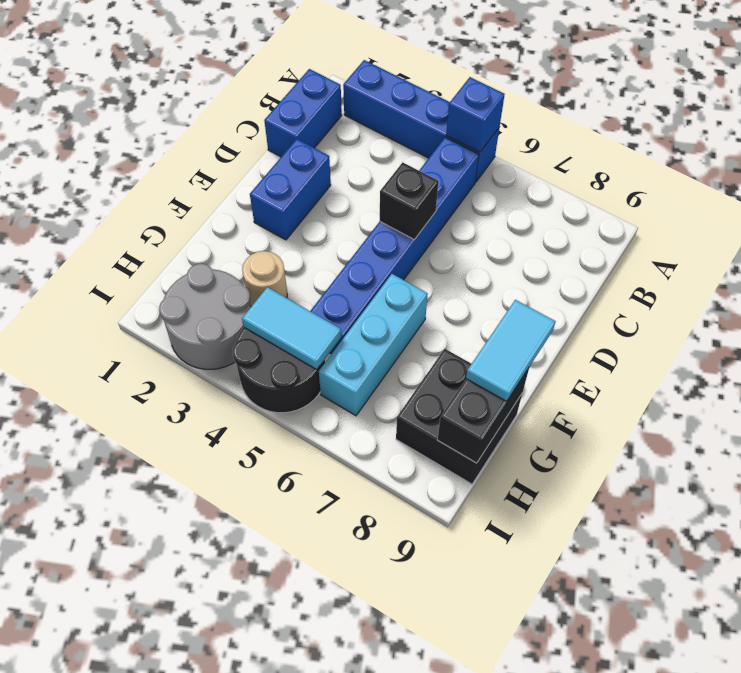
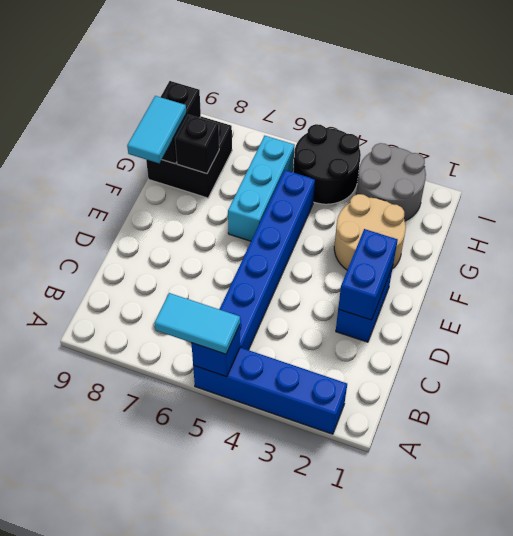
blue brick B1:C1 level 1 -> blue brick D2:E2 level 2
black brick D5 level 2 -> black brick G8 level 2
tan round brick G3 level 1 -> tan round brick F2:G3 level 1
cyan tile H4:H5 level 2 -> cyan tile A5:A6 level 3

